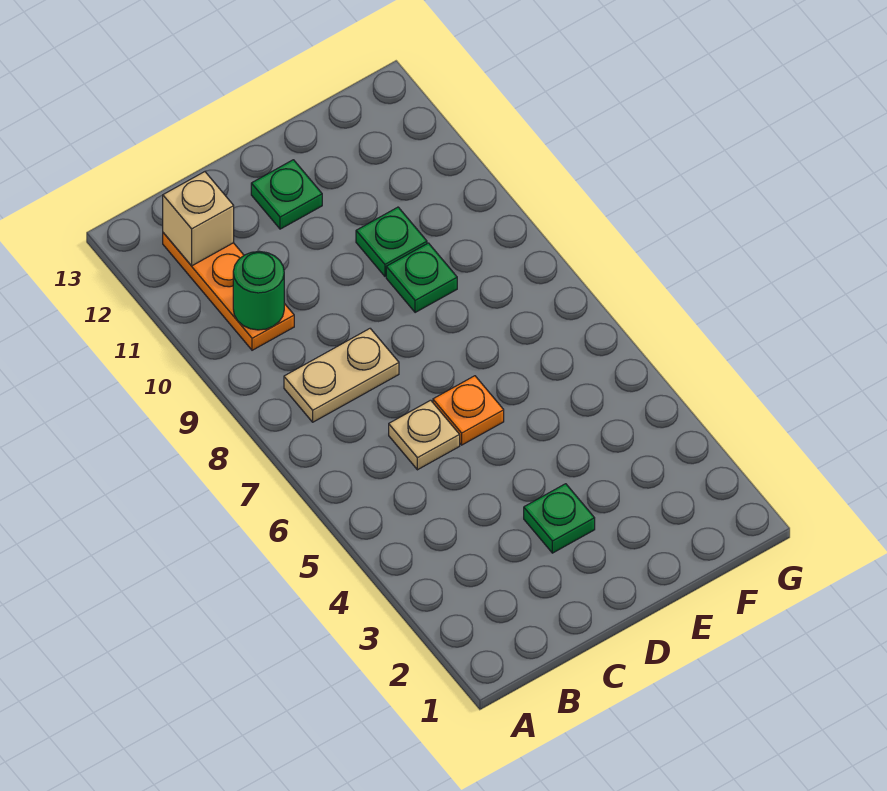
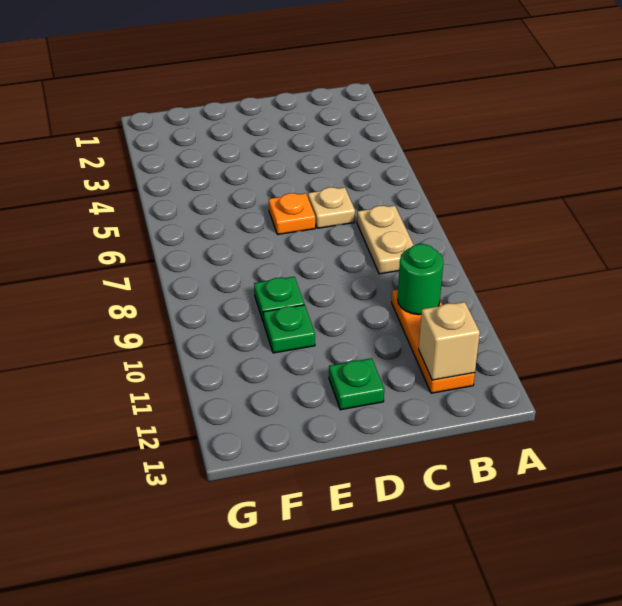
tan plate B8:C8 level 1 -> tan plate B7:B8 level 1
green plate D3 level 1 -> none

